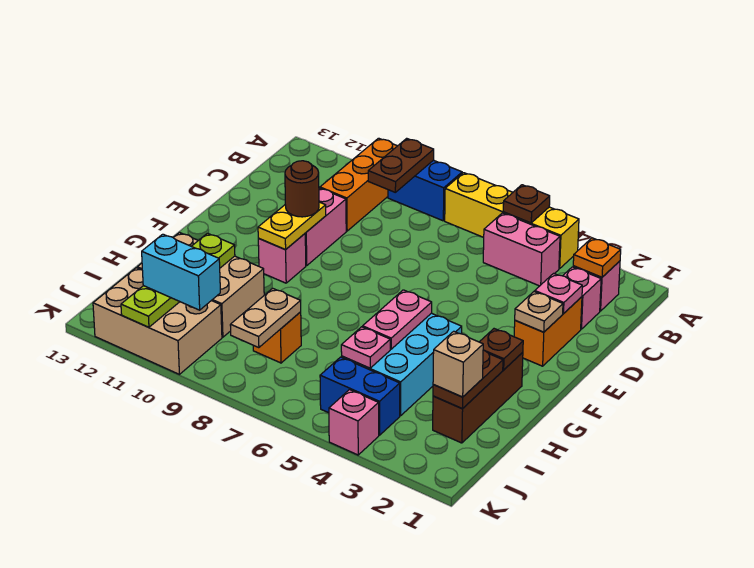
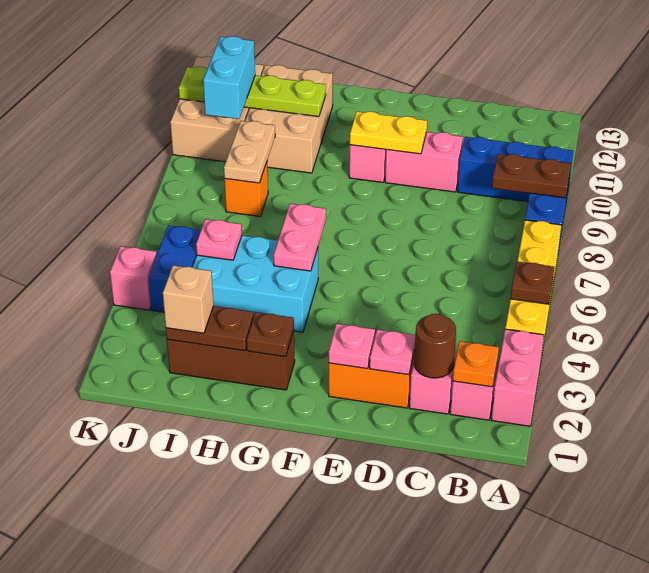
orange brick A10:C10 level 1 -> blue brick A10:C10 level 1
pink brick B4:B5 level 1 -> pink brick A2:A3 level 1
tan plate E2 level 2 -> pink plate E2 level 2
brown round brick E10 level 3 -> brown round brick C2 level 2
pink plate G5:H5 level 2 -> pink plate G5:G6 level 2
tan plate I8:J8 level 2 -> tan plate I8:I9 level 2

